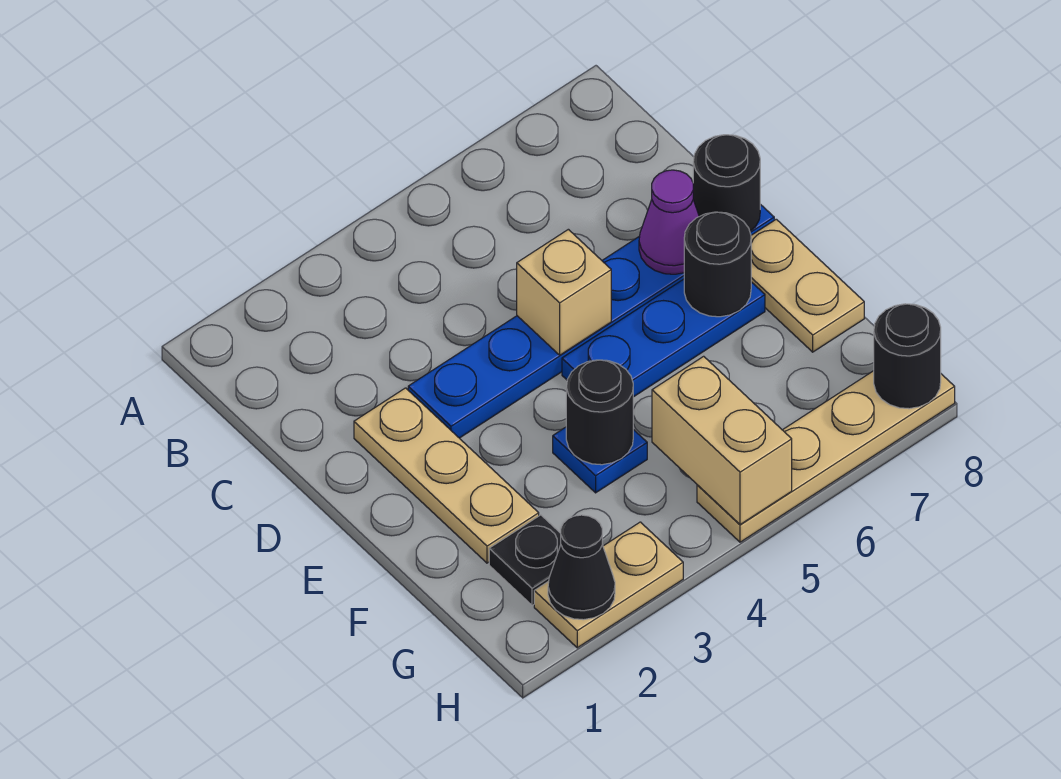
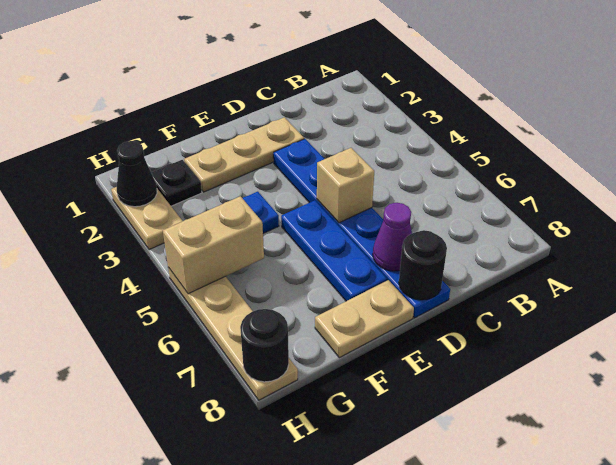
black round brick E7 level 2 -> none
black round brick F4 level 2 -> none

